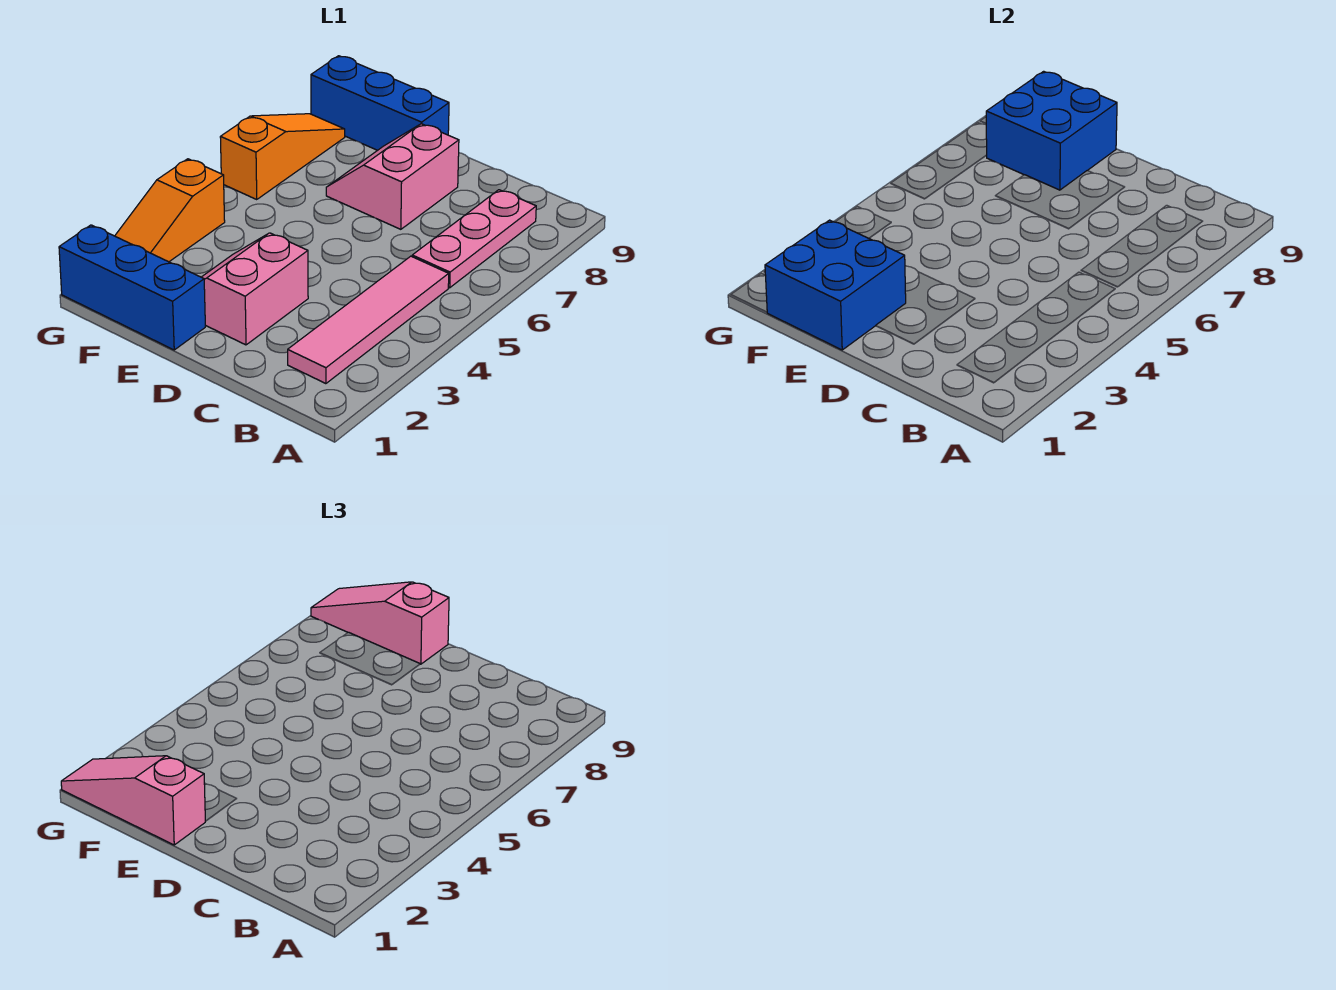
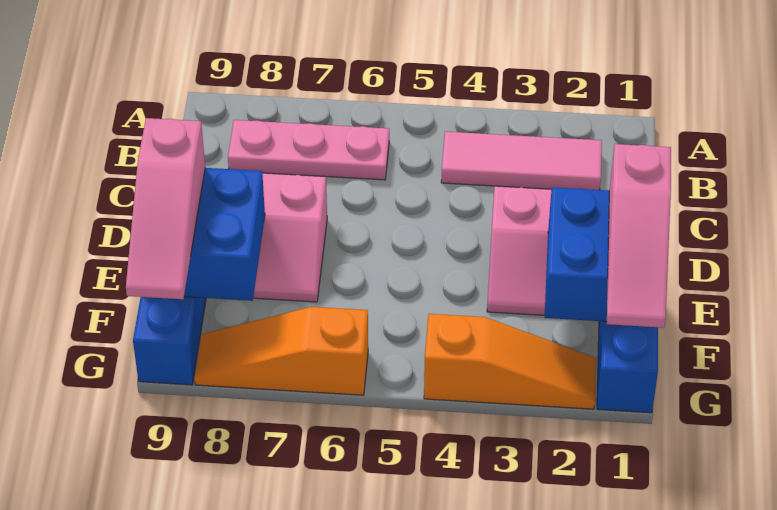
pink tile B2:B5 level 1 -> pink tile B2:B4 level 1

